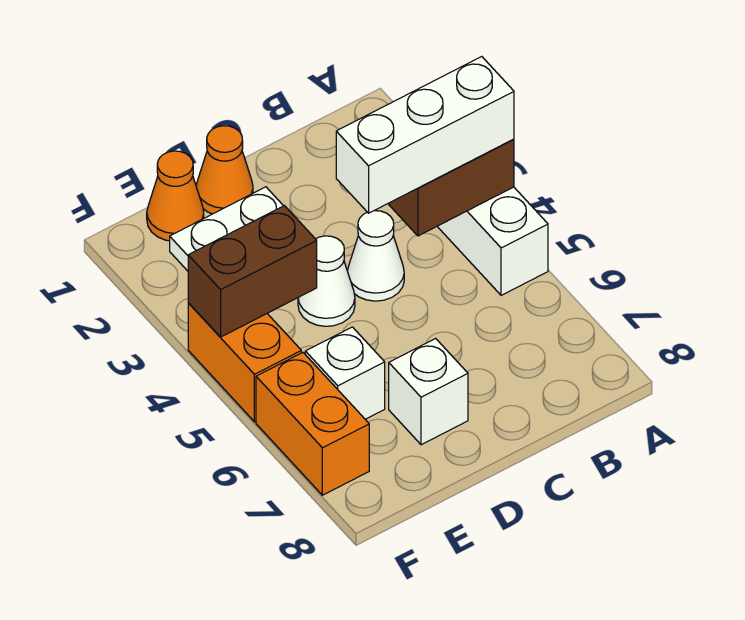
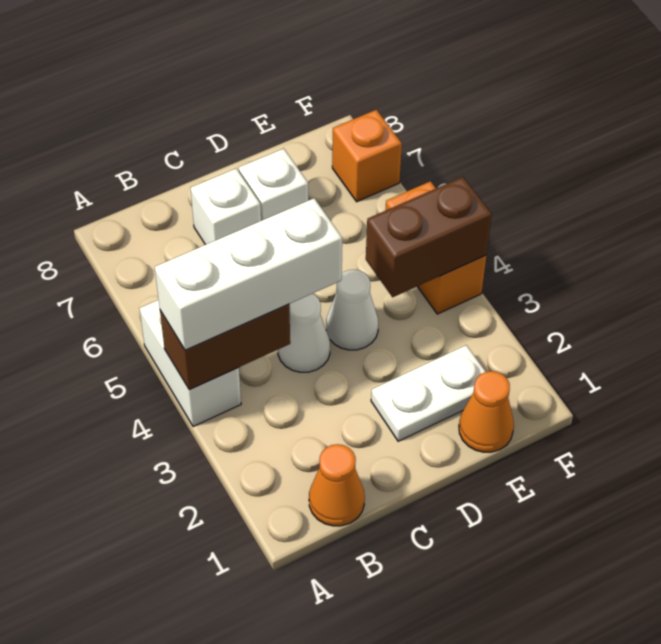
orange cone D1 level 1 -> orange cone B1 level 1
white brick E6 level 1 -> white brick C7 level 1
orange brick F6:F7 level 1 -> orange brick F7 level 1

